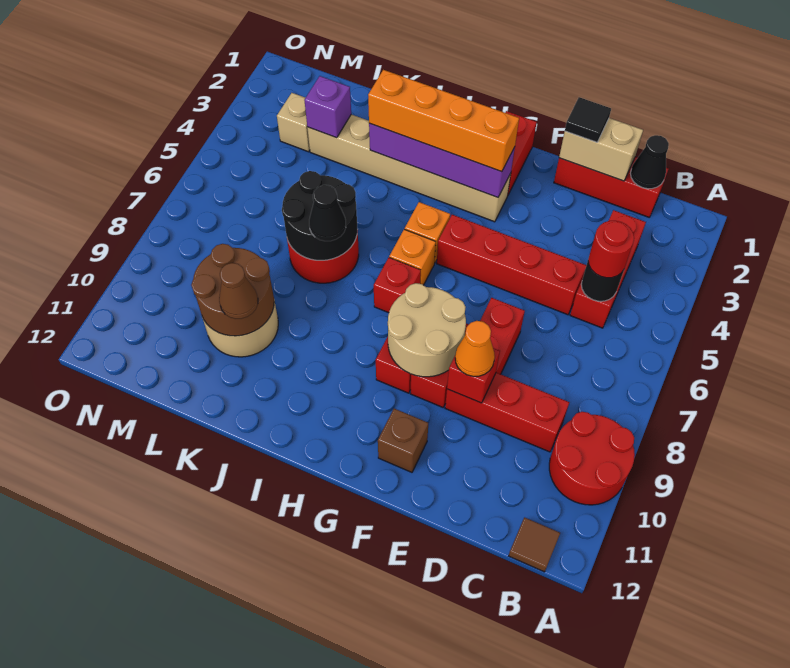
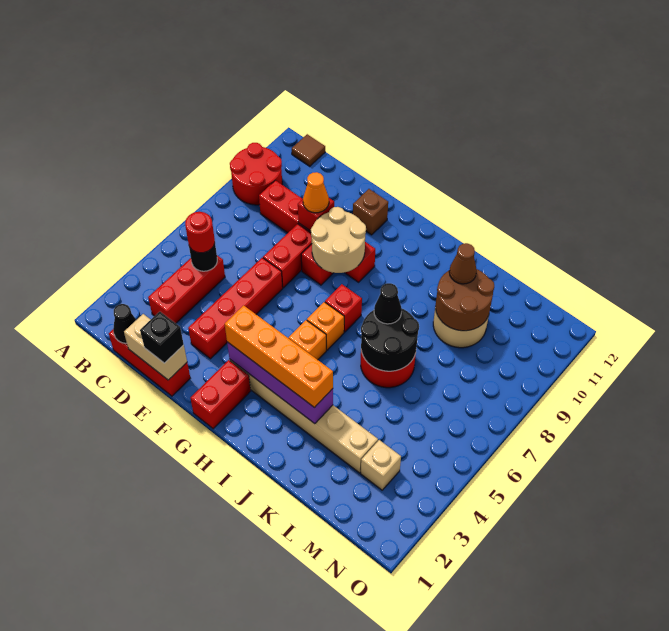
red brick D5:G5 level 1 -> red brick E3:E6 level 1
black tile E1 level 3 -> black brick E1 level 3
purple brick L3 level 2 -> none

